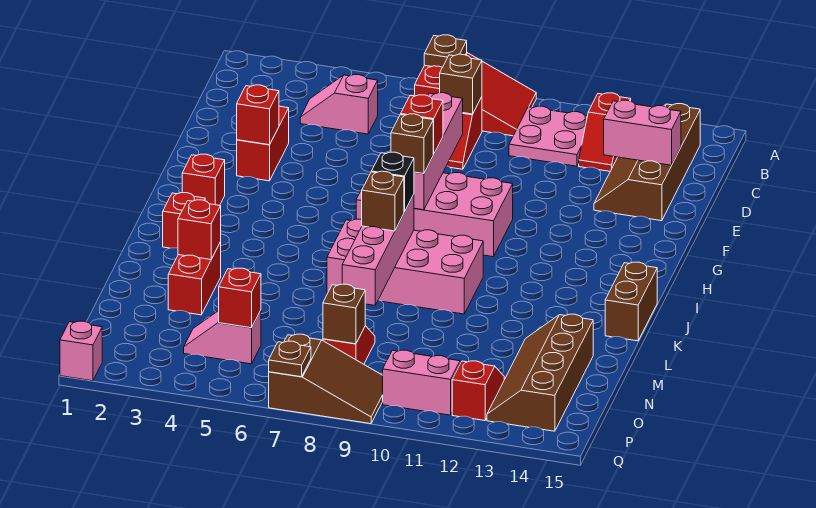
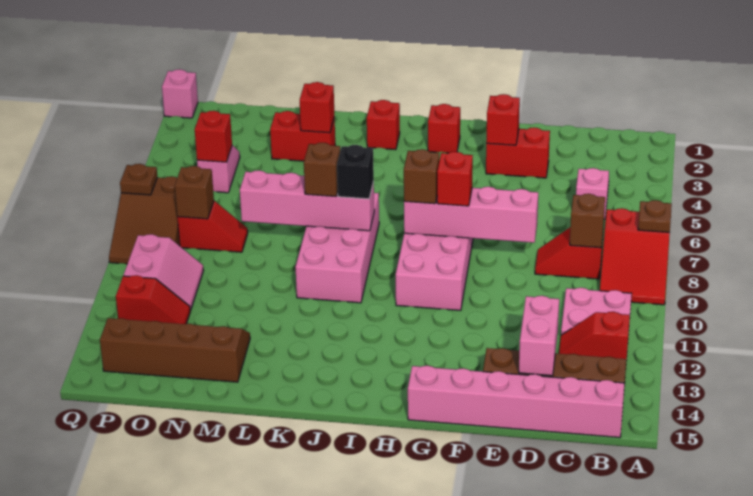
none -> pink brick B15:G15 level 1
brown brick J15:K15 level 1 -> none

